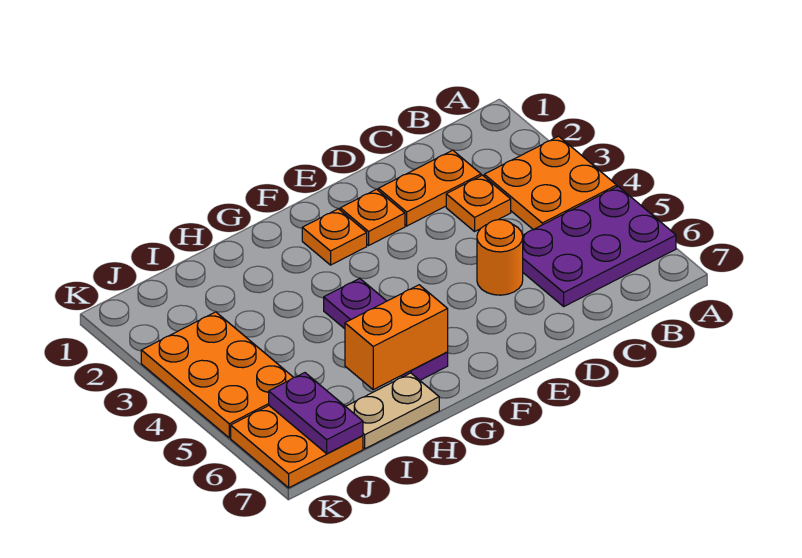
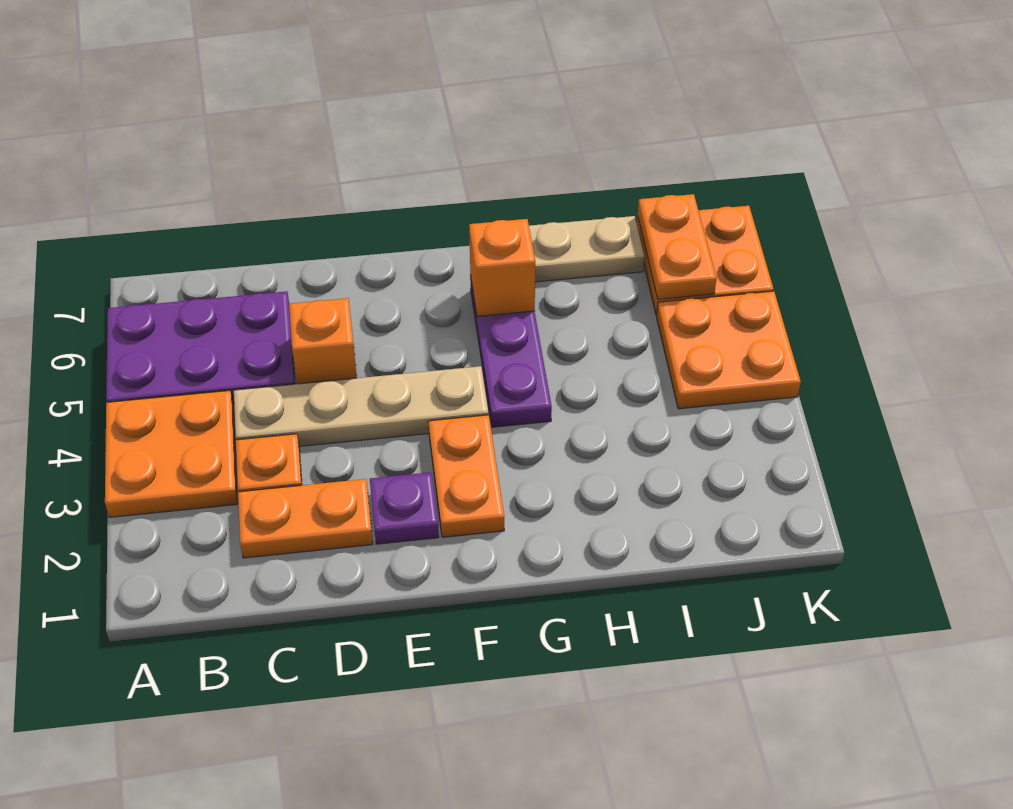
none -> tan plate C4:F4 level 1
orange round brick D5 level 1 -> orange brick D5 level 1
orange plate E2 level 1 -> purple plate E2 level 1
orange plate F2 level 1 -> orange plate F2:F3 level 1
orange brick G6:H6 level 2 -> orange brick G6 level 2
orange plate J3:K5 level 1 -> orange plate J4:K5 level 1
purple plate J6:J7 level 2 -> orange plate J6:J7 level 2

